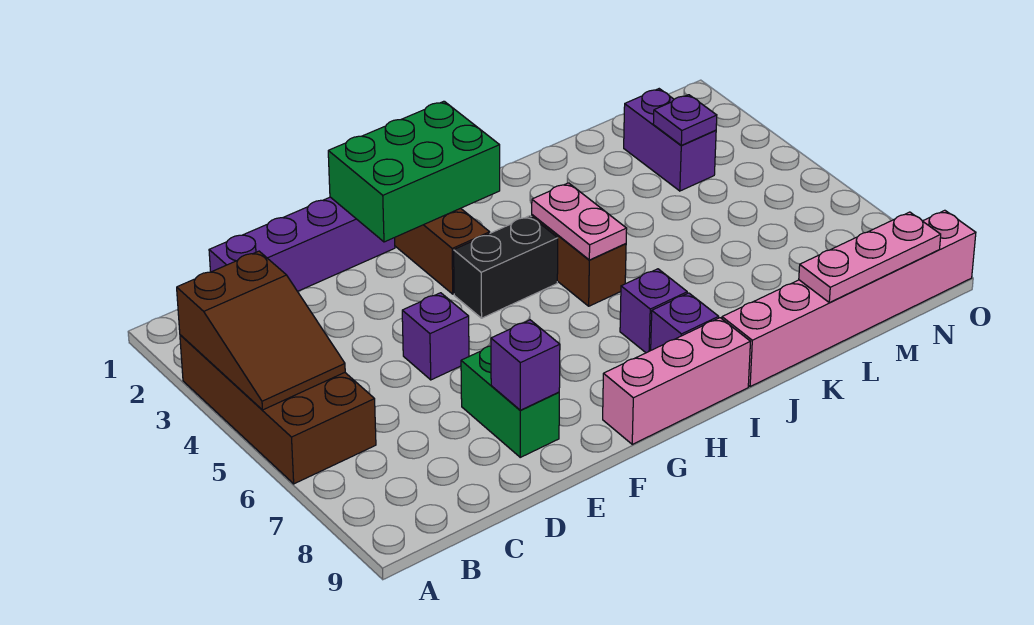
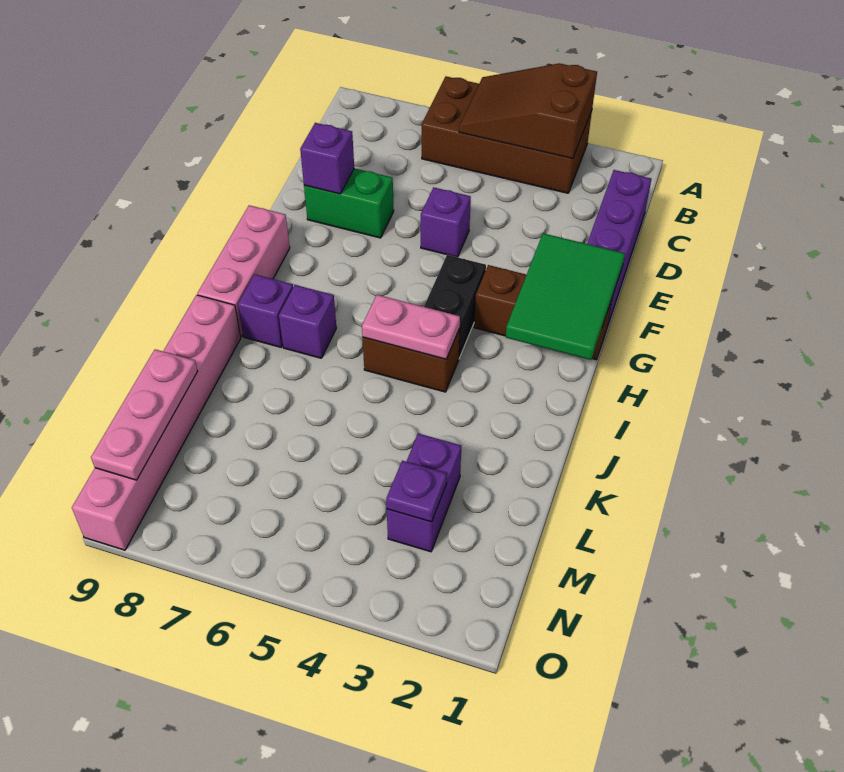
green brick F1:H2 level 2 -> green tile F1:H2 level 2
purple brick M2:M3 level 1 -> purple brick L3:M3 level 1

